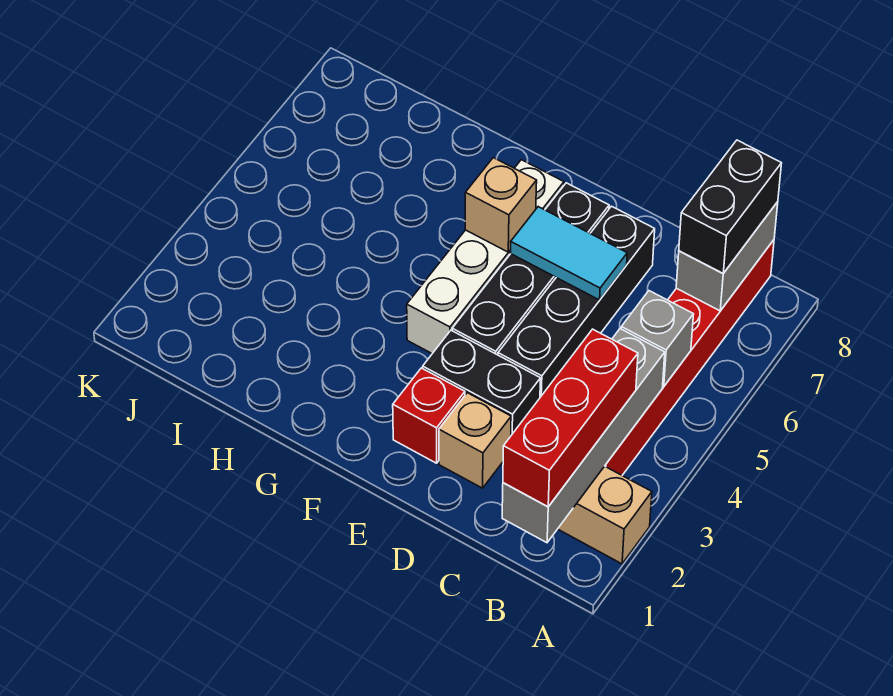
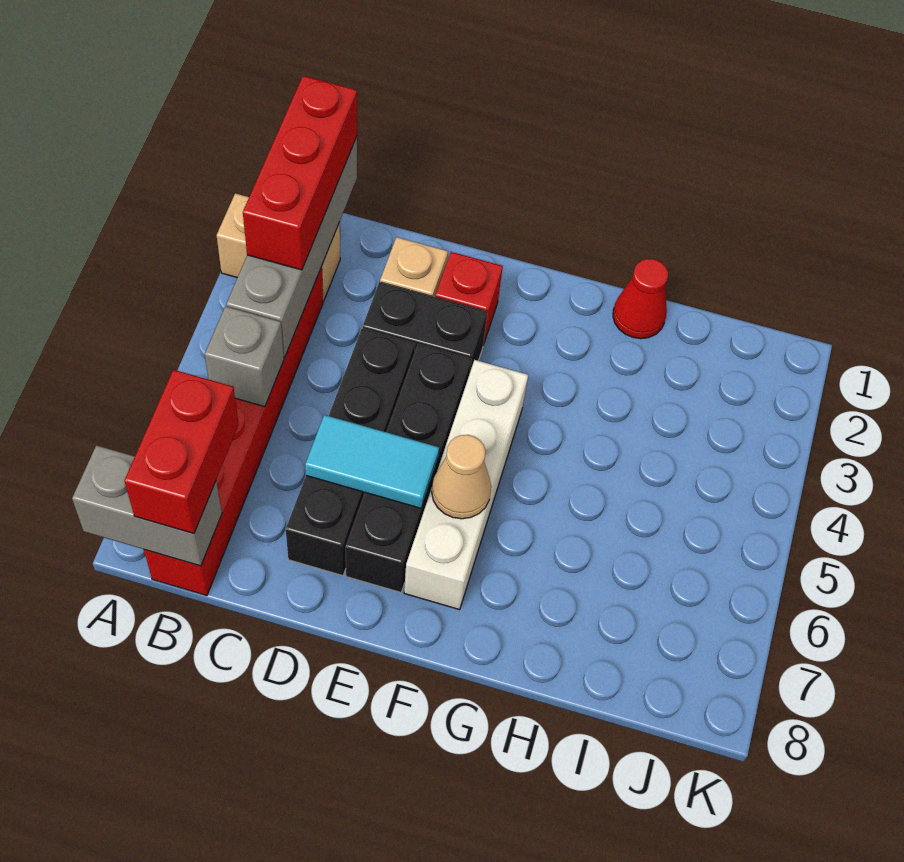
grey brick B7:B8 level 2 -> grey brick A8:B8 level 2
black brick B7:B8 level 3 -> red brick B7:B8 level 3
tan brick F6 level 2 -> tan cone F6 level 2
none -> red cone H1 level 1

